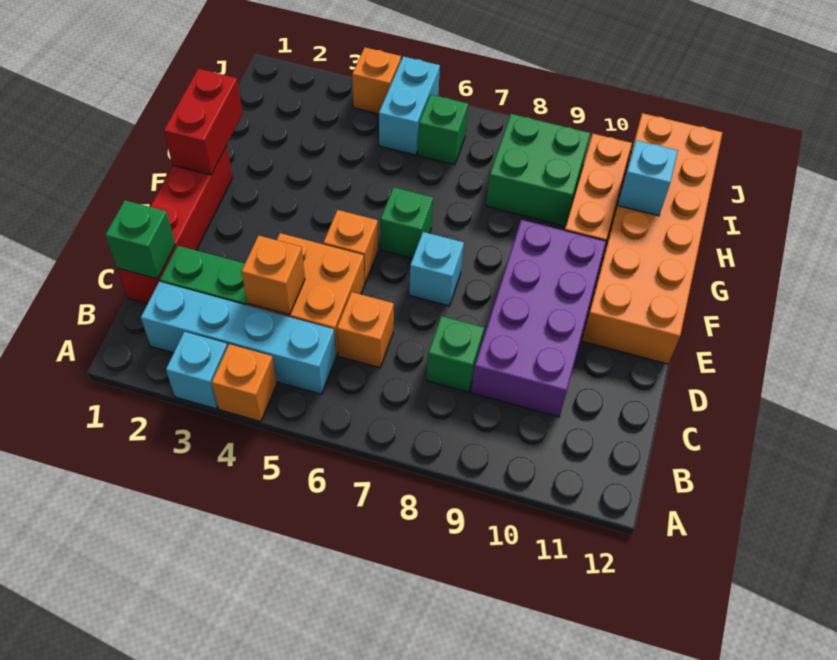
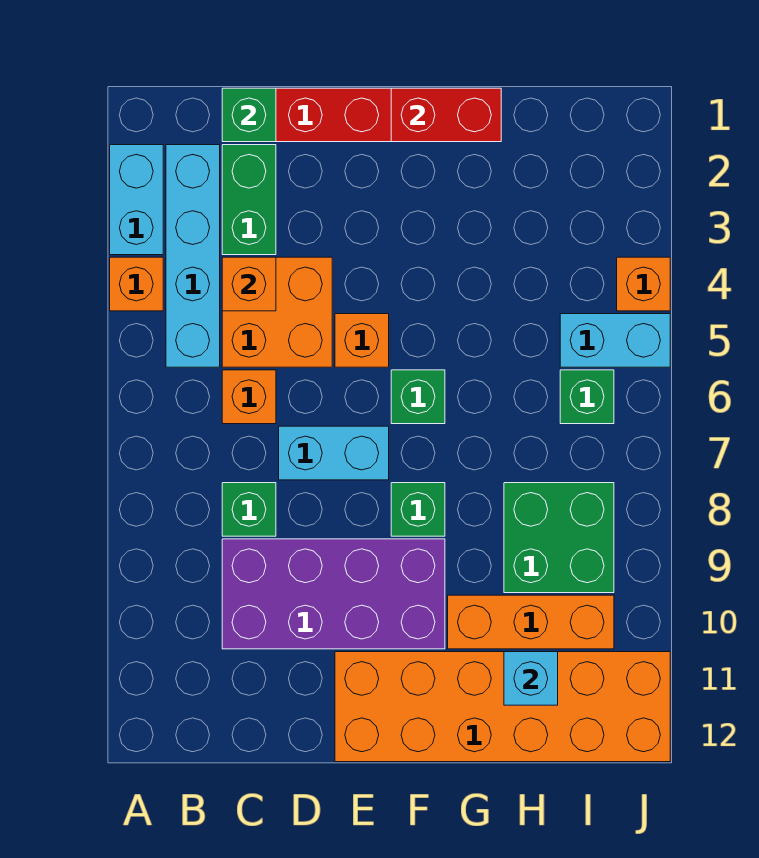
cyan brick A3 level 1 -> cyan brick A2:A3 level 1
cyan brick E7 level 1 -> cyan brick D7:E7 level 1
none -> green brick F8 level 1

